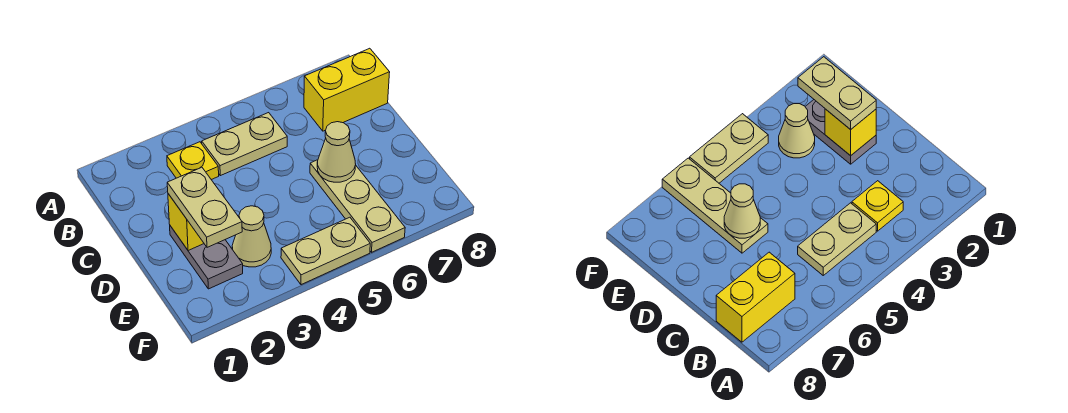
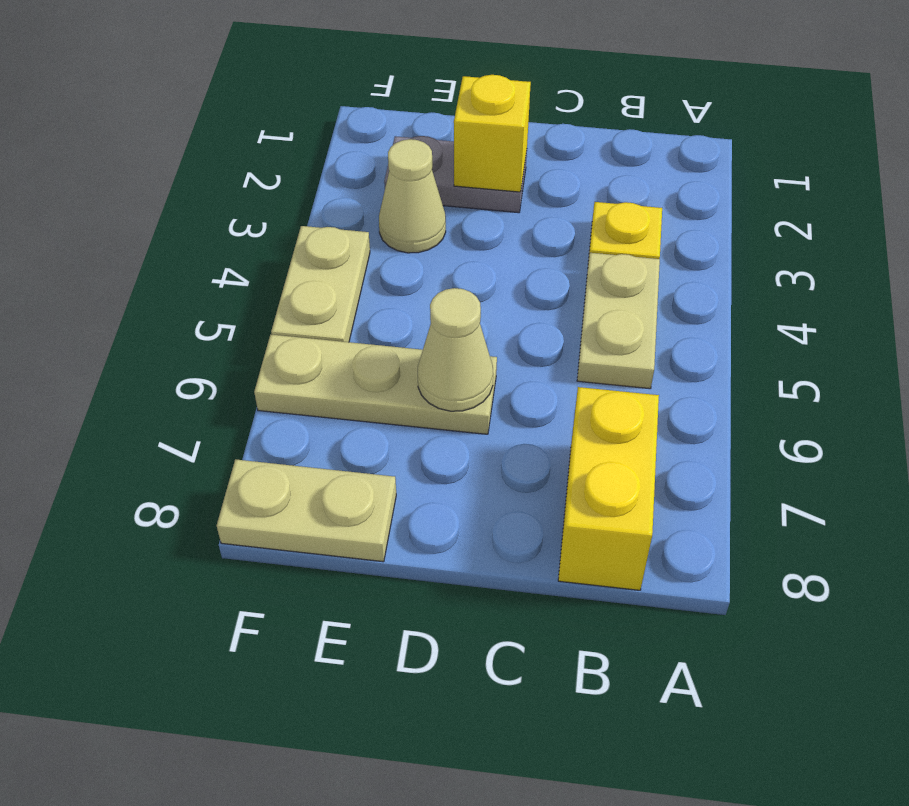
tan plate D2:E2 level 3 -> tan plate E8:F8 level 1

